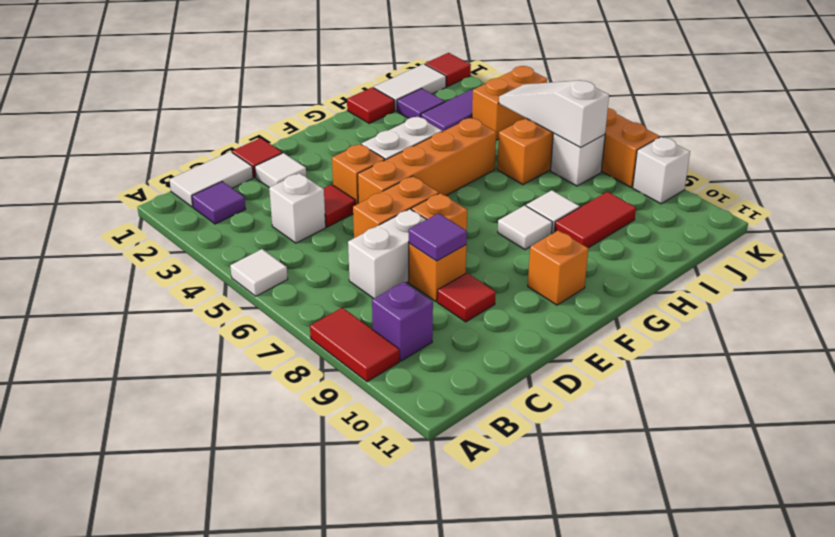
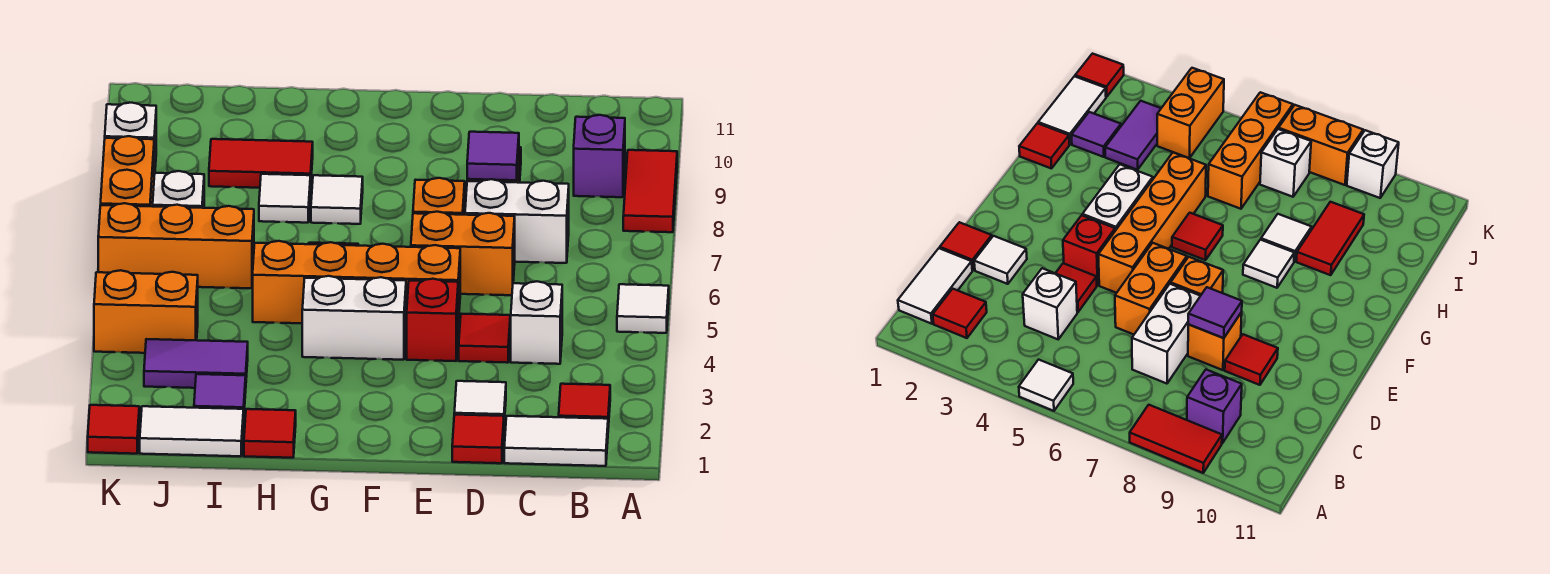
purple tile B2 level 1 -> red tile B2 level 1
orange brick E4 level 1 -> red brick E4 level 1
orange brick F10 level 1 -> none
none -> red tile G6 level 1
white slope J5:J7 level 2 top 7 -> none

